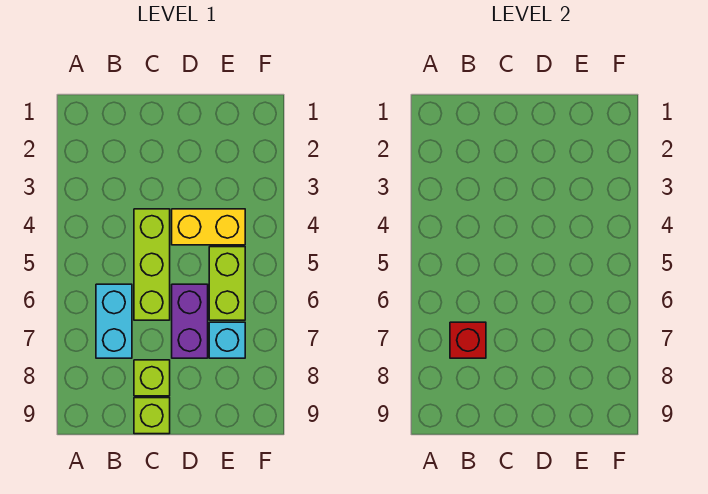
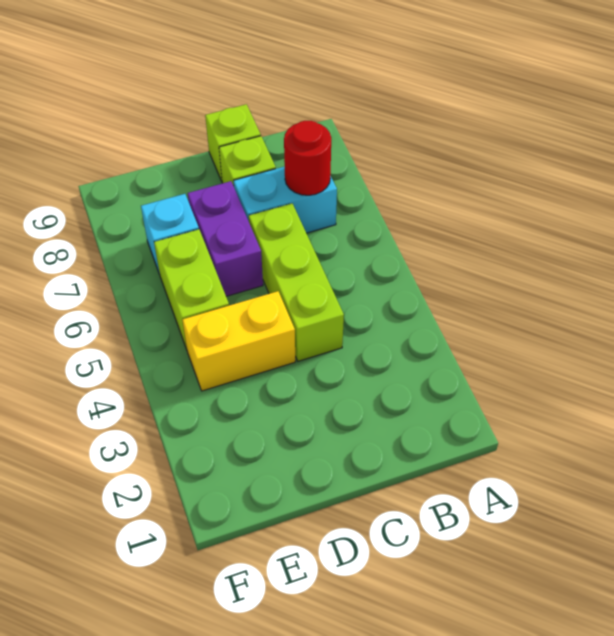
cyan brick B6:B7 level 1 -> cyan brick B7:C7 level 1
red brick B7 level 2 -> red round brick B7 level 2

